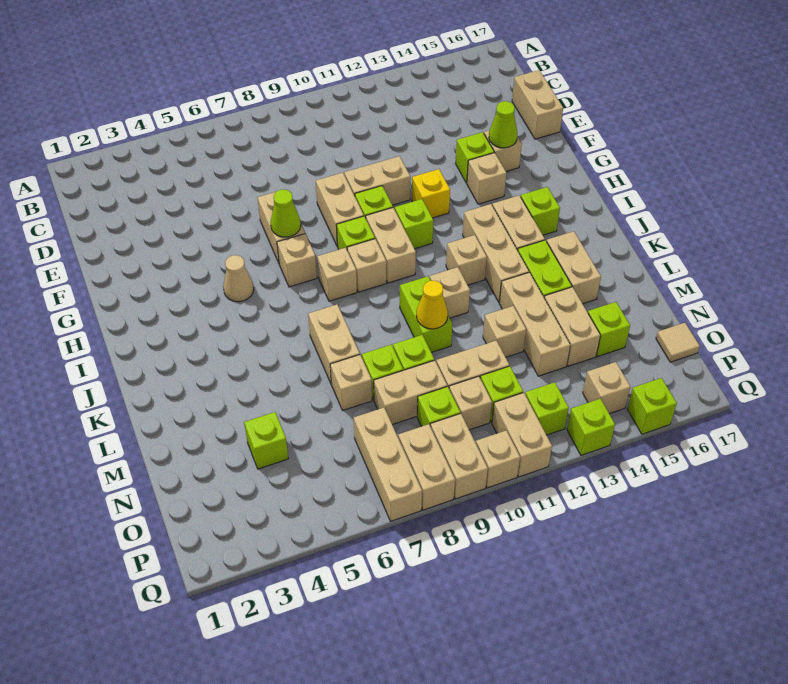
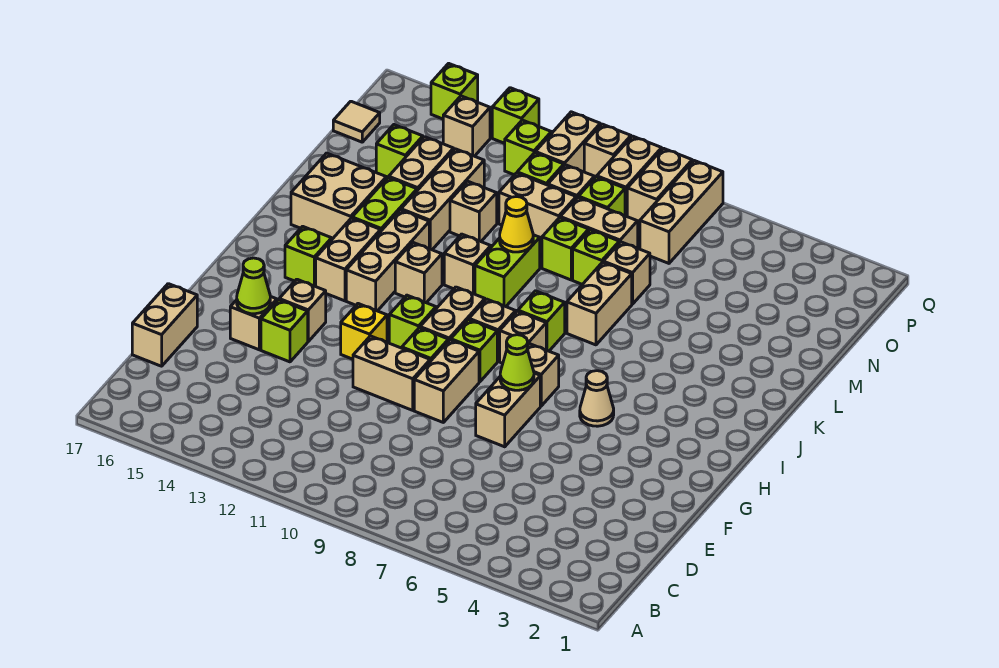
tan brick K15:L15 level 1 -> tan brick K15:L16 level 1
lime brick N4 level 1 -> lime brick J8 level 1

